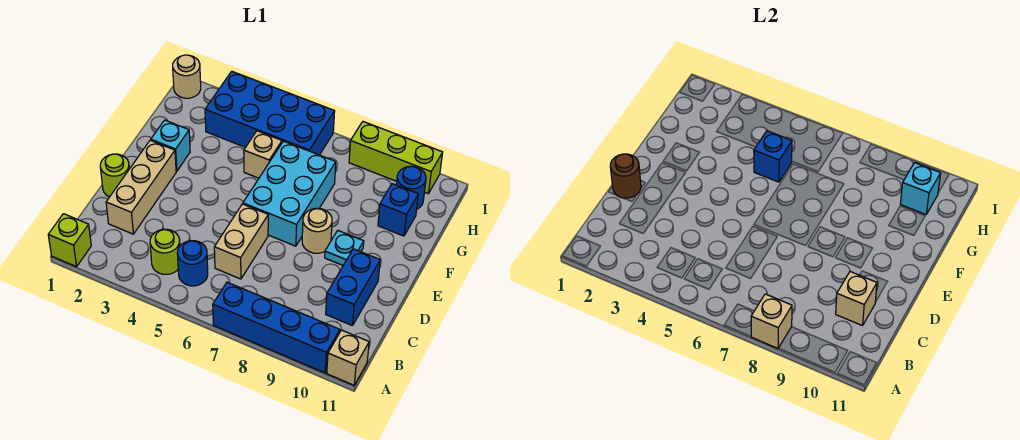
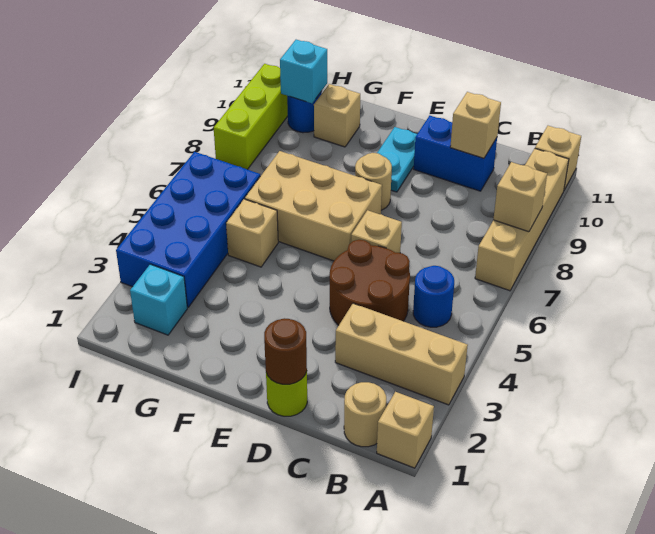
lime brick A1 level 1 -> tan brick A1 level 1
blue brick A7:A10 level 1 -> tan brick A7:A10 level 1
lime round brick B4 level 1 -> none
tan brick C2:E2 level 1 -> tan brick A3:C3 level 1
none -> brown round brick C4:D5 level 1
tan brick C6:D6 level 1 -> tan brick D6 level 1
cyan brick E6:G7 level 1 -> tan brick E6:G7 level 1
cyan plate E9 level 1 -> cyan plate E9:E10 level 1
cyan brick F2 level 1 -> cyan brick H2 level 1
blue brick G5 level 2 -> none
blue brick G10 level 1 -> tan brick G10 level 1
tan round brick I1 level 1 -> tan round brick B1 level 1

